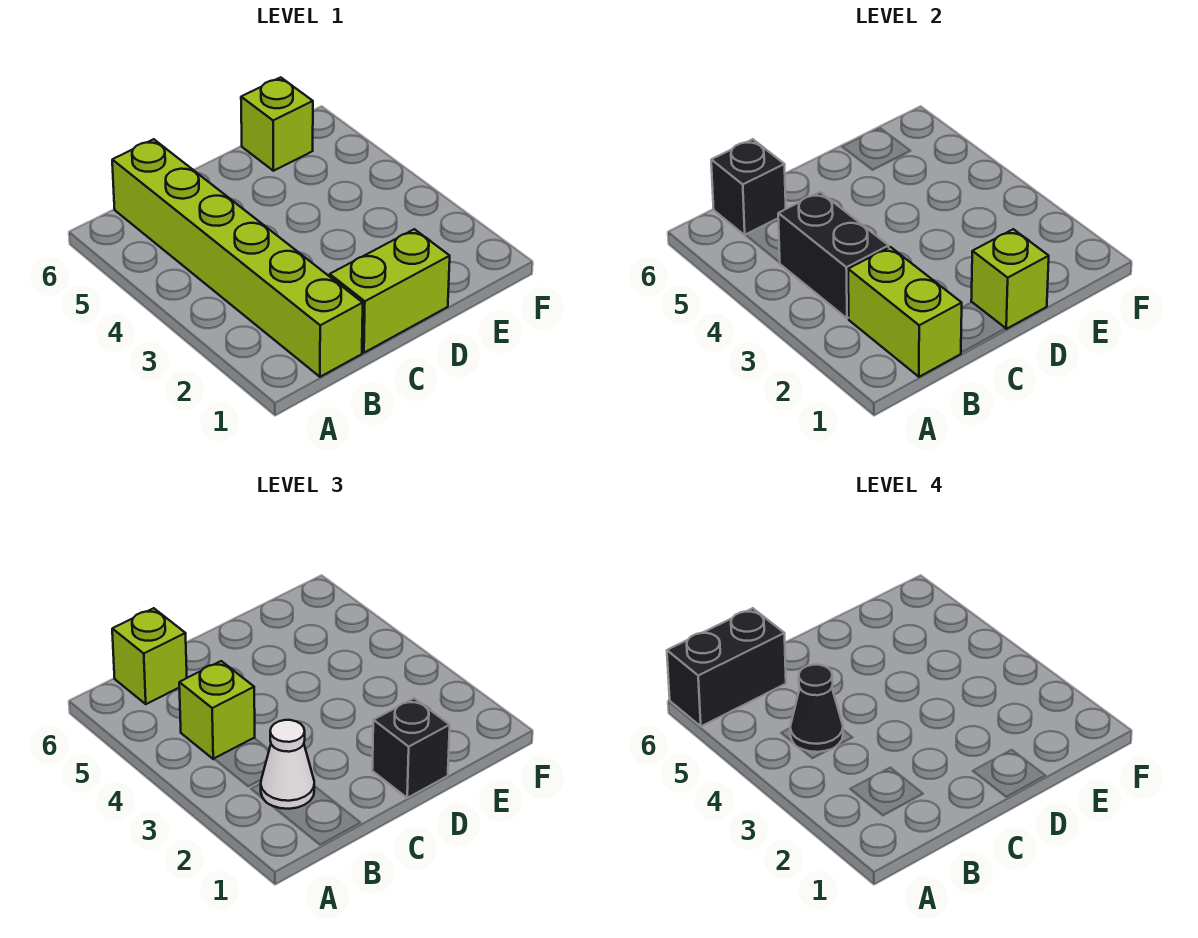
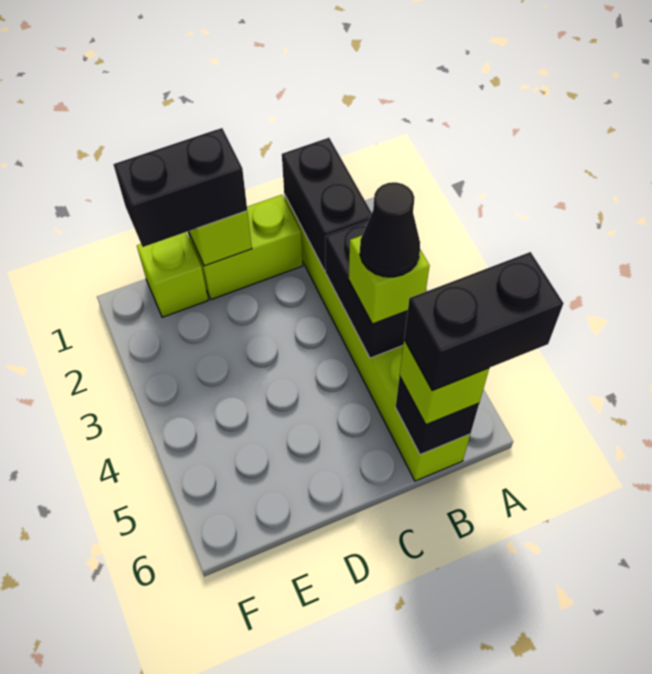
lime brick B1:B2 level 2 -> black brick B1:B2 level 2
white cone B2 level 3 -> none
black brick D1 level 3 -> black brick D1:E1 level 3
lime brick E6 level 1 -> lime brick E1 level 1

